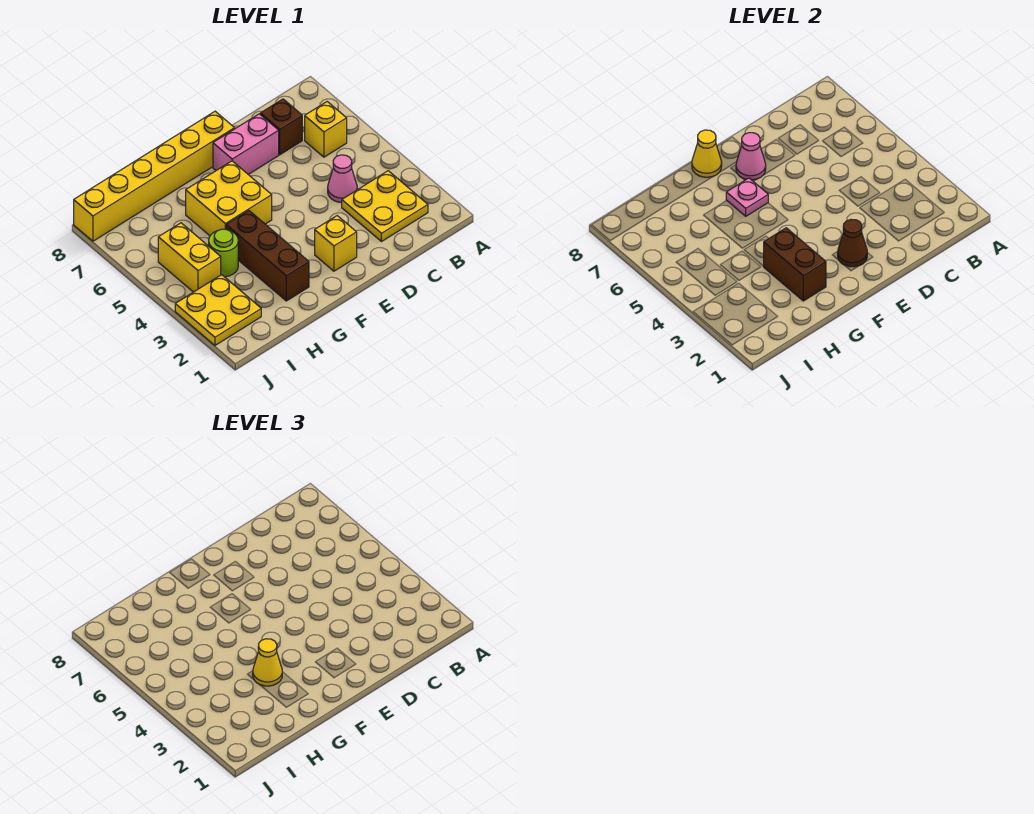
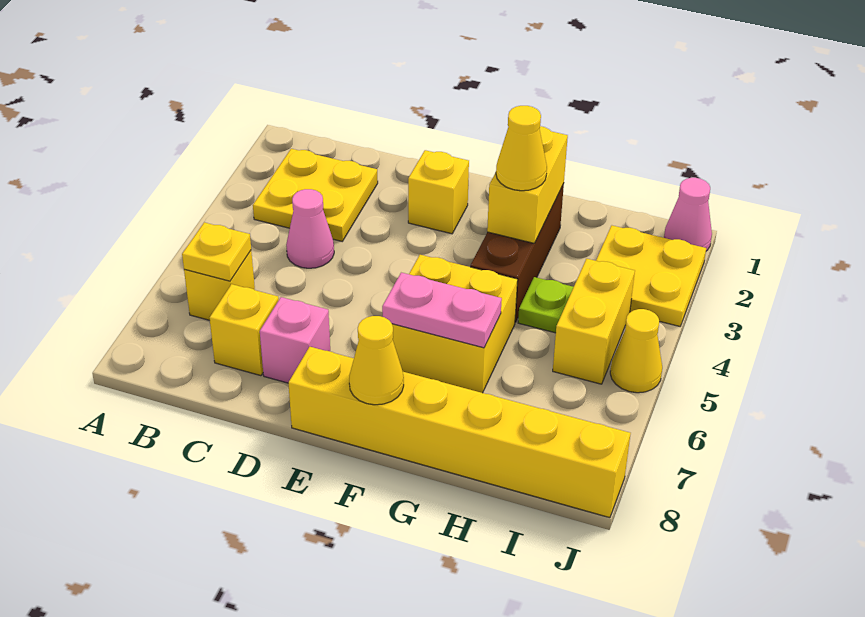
none -> yellow plate B6 level 2
brown brick C7 level 1 -> yellow brick C7 level 1
pink brick D7:E7 level 1 -> pink brick D7 level 1
brown cone E2 level 2 -> none
pink cone E7 level 2 -> pink cone J1 level 1
pink plate F6 level 2 -> pink plate F6:G6 level 2
brown brick G2:G3 level 2 -> yellow brick G2:G3 level 2
lime round brick H4 level 1 -> lime plate H4 level 1
none -> yellow cone J5 level 1

